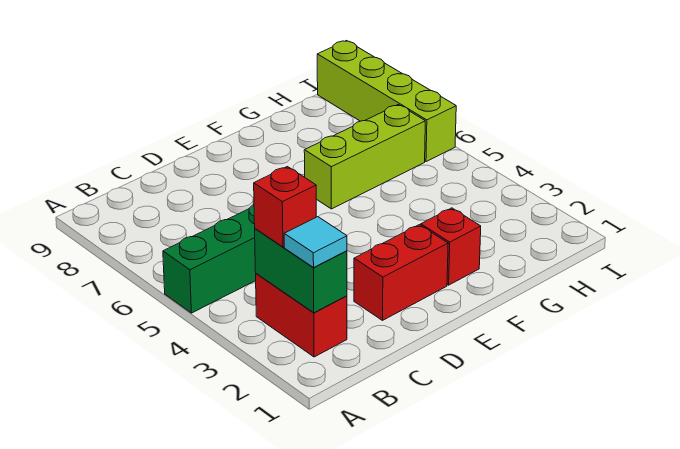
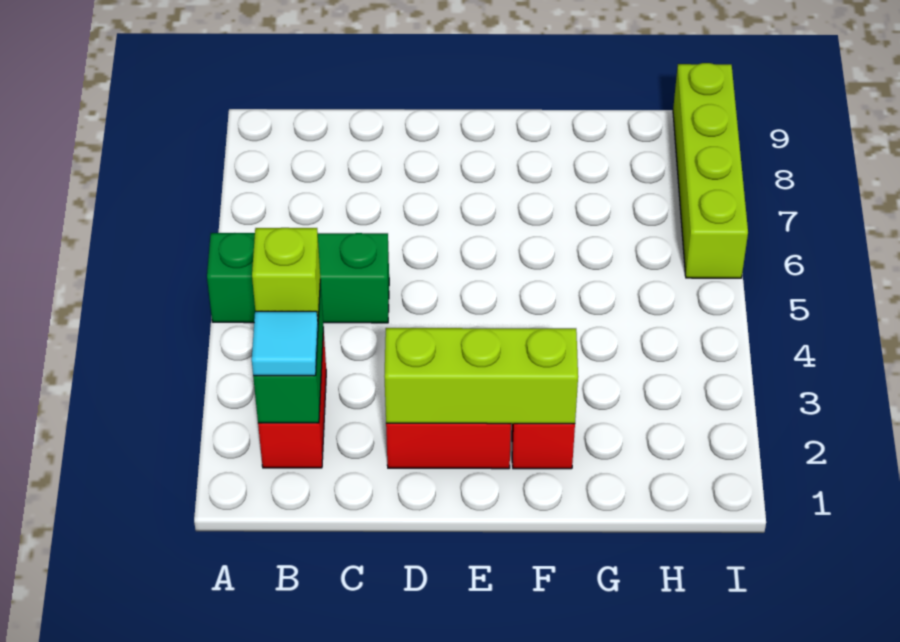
red brick B3 level 3 -> lime brick B3 level 3
lime brick F6:H6 level 1 -> lime brick D2:F2 level 2

